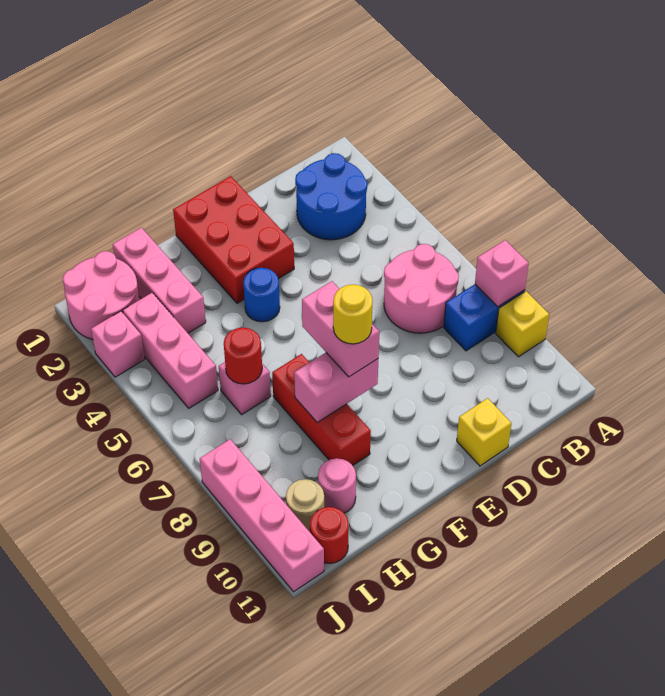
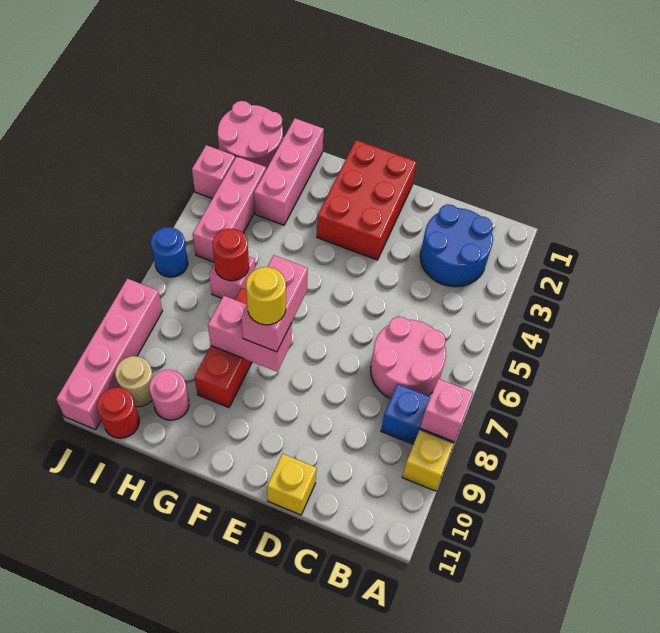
blue round brick F4 level 1 -> blue round brick J6 level 1

